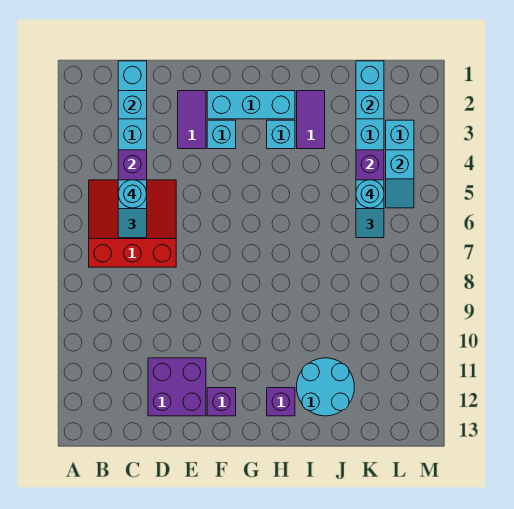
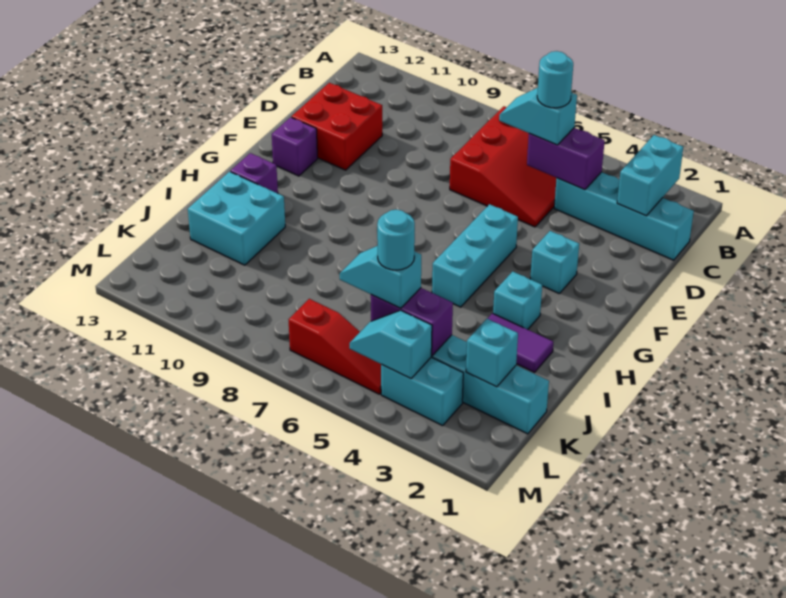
cyan brick C2 level 2 -> cyan brick B2:C2 level 2
purple brick D11:E12 level 1 -> red brick D11:E12 level 1
purple tile E2:E3 level 1 -> none
cyan brick F2:H2 level 1 -> cyan brick F5:H5 level 1
cyan round brick I11:J12 level 1 -> cyan brick I11:J12 level 1
none -> red slope L5:L7 level 1 top 7

